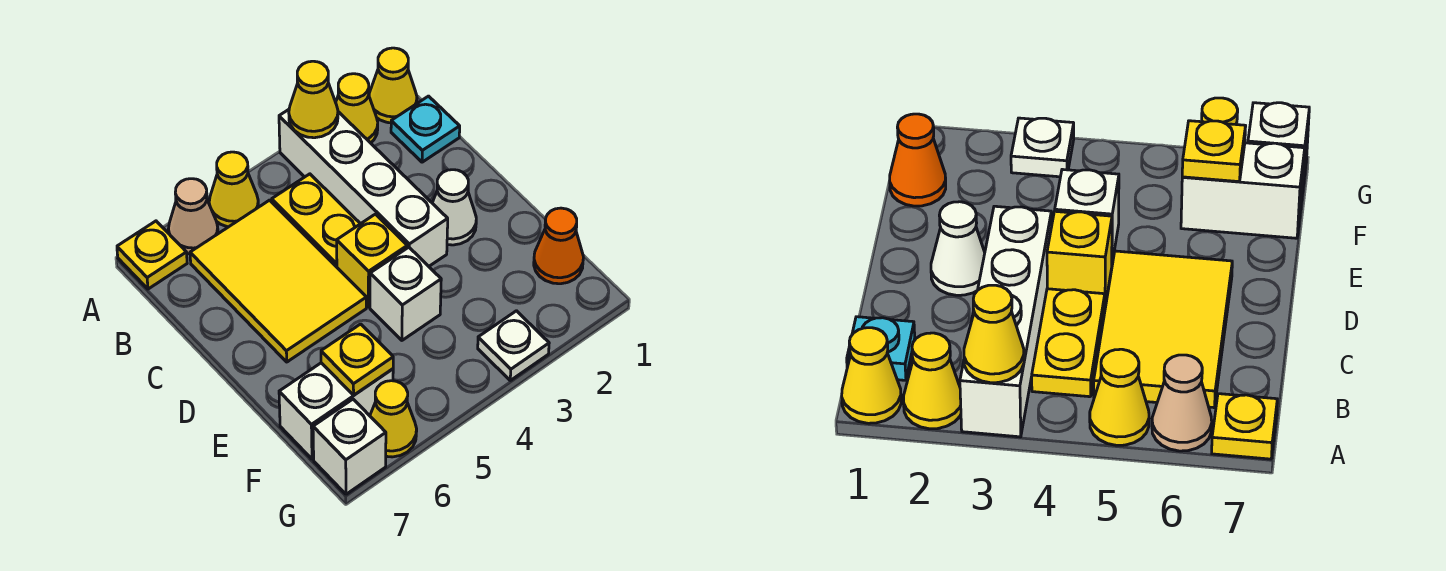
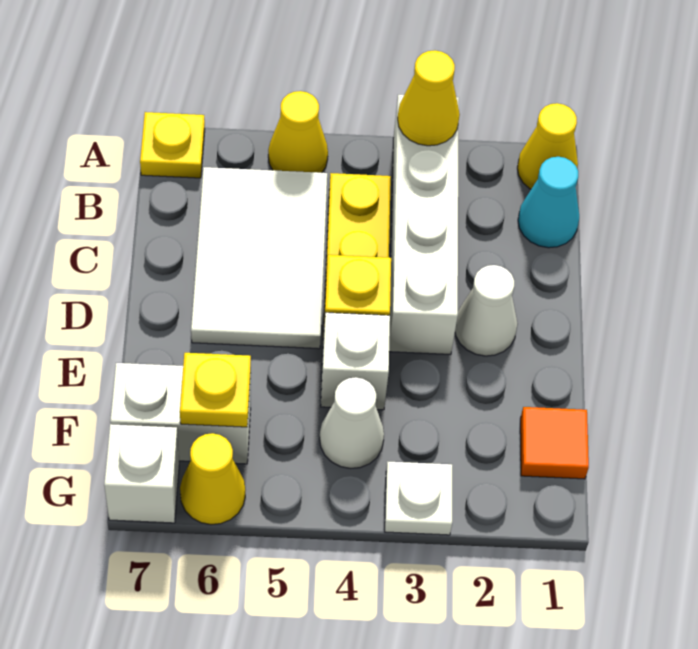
yellow cone A2 level 1 -> none
tan cone A6 level 1 -> none
cyan plate B1 level 1 -> cyan cone B1 level 1
yellow tile B5:D6 level 1 -> white tile B5:D6 level 1
orange cone F1 level 1 -> orange tile F1 level 1
none -> white cone F4 level 1

